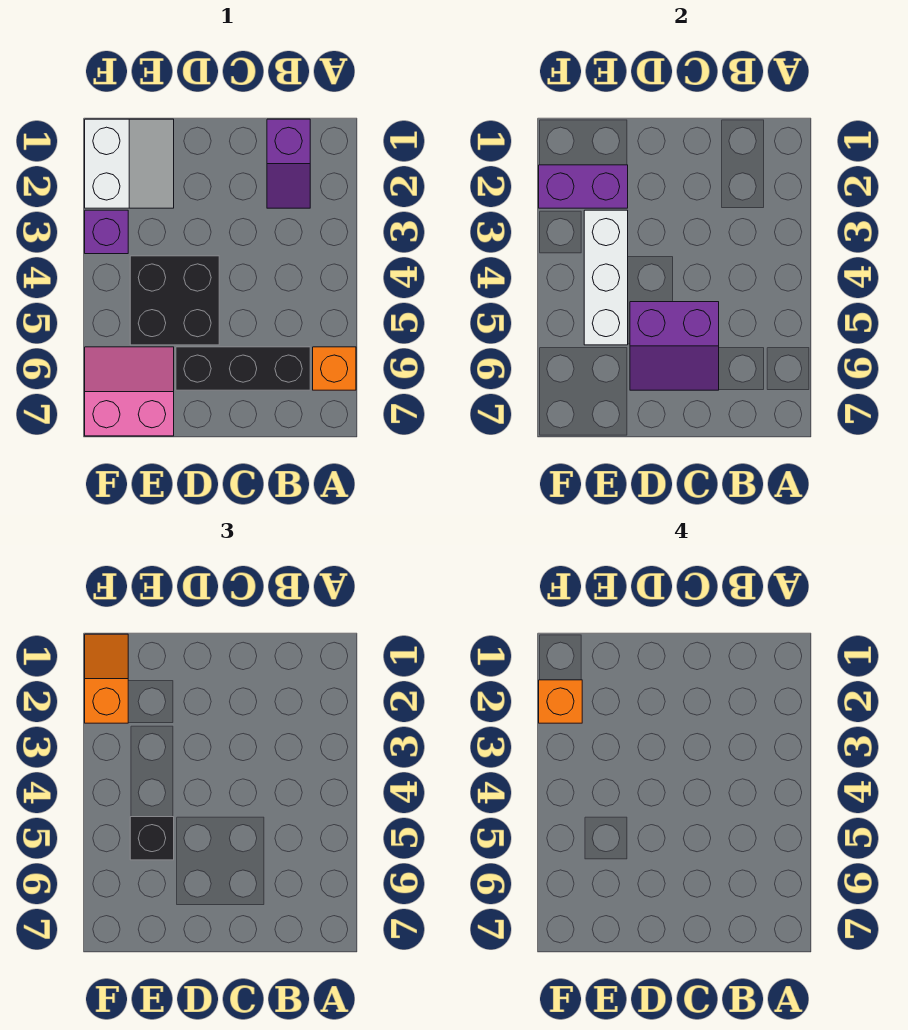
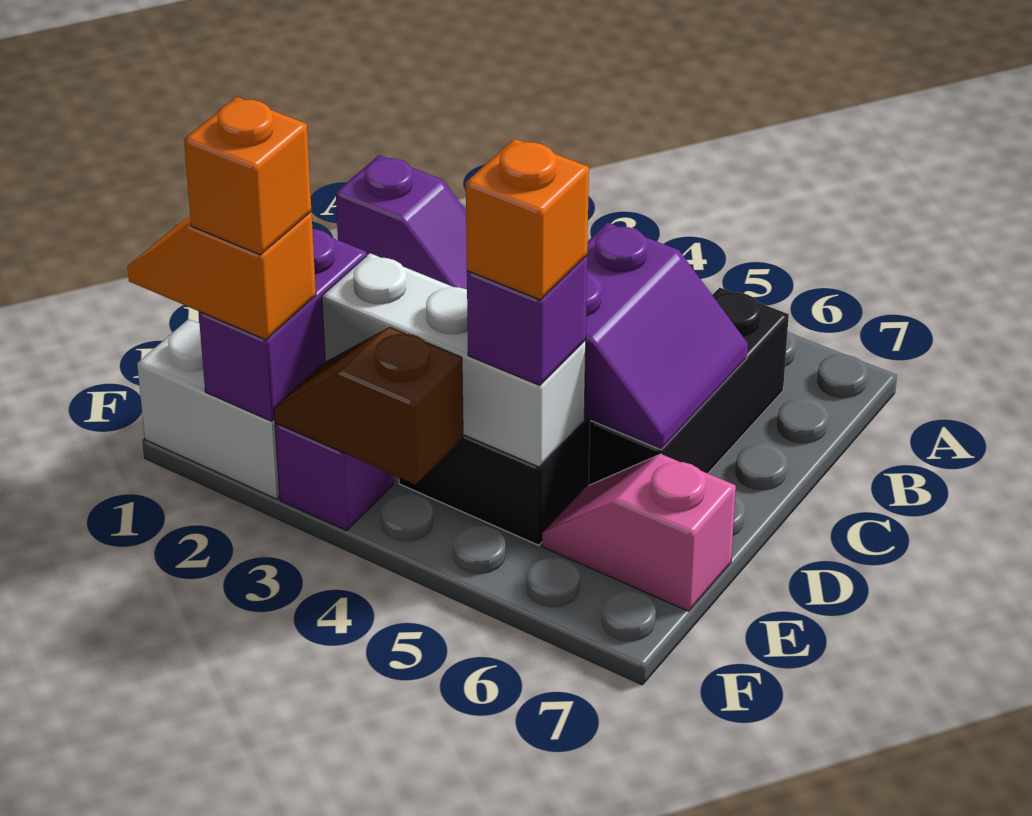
orange brick A6 level 1 -> orange brick E5 level 4
black brick E5 level 3 -> purple brick E5 level 3
pink slope E6:F7 level 1 top 7 -> pink slope E6:E7 level 1 top 7
none -> brown slope F3:F4 level 2 top 4

